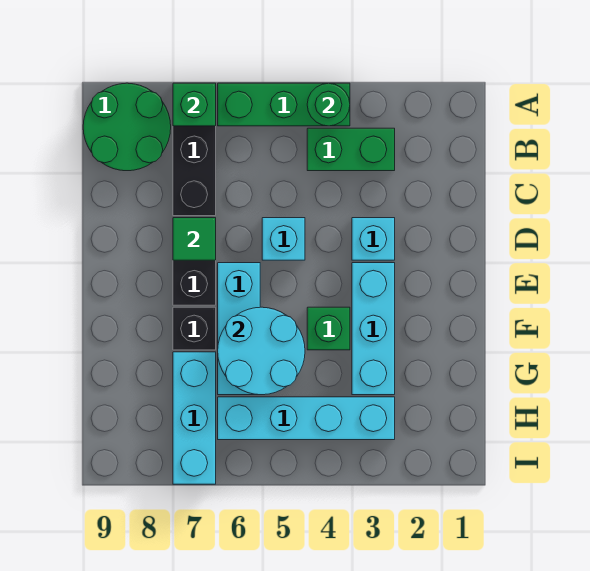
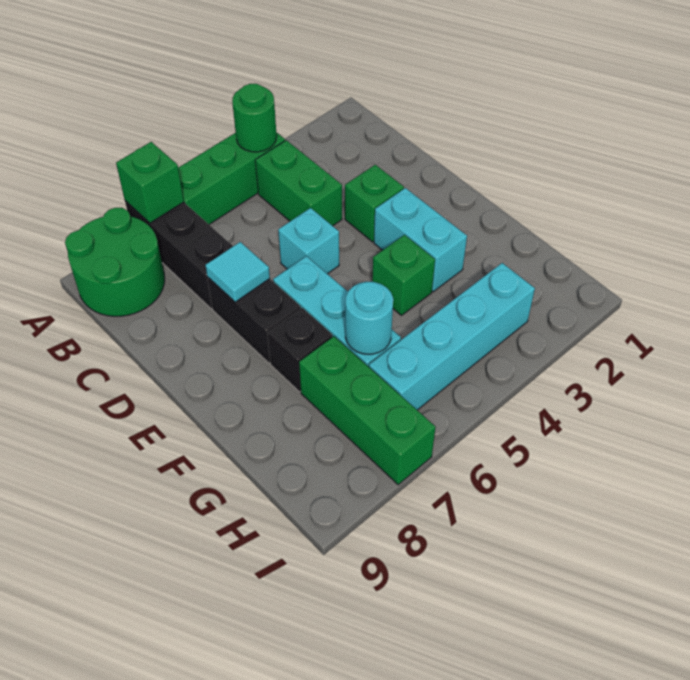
green brick B3:B4 level 1 -> green brick B4:C4 level 1
cyan brick D3 level 1 -> green brick D3 level 1
green tile D7 level 2 -> cyan tile D7 level 2
cyan brick E3:G3 level 1 -> cyan brick E3:F3 level 1
cyan round brick F5:G6 level 2 -> cyan round brick G6 level 2
cyan brick G7:I7 level 1 -> green brick G7:I7 level 1

